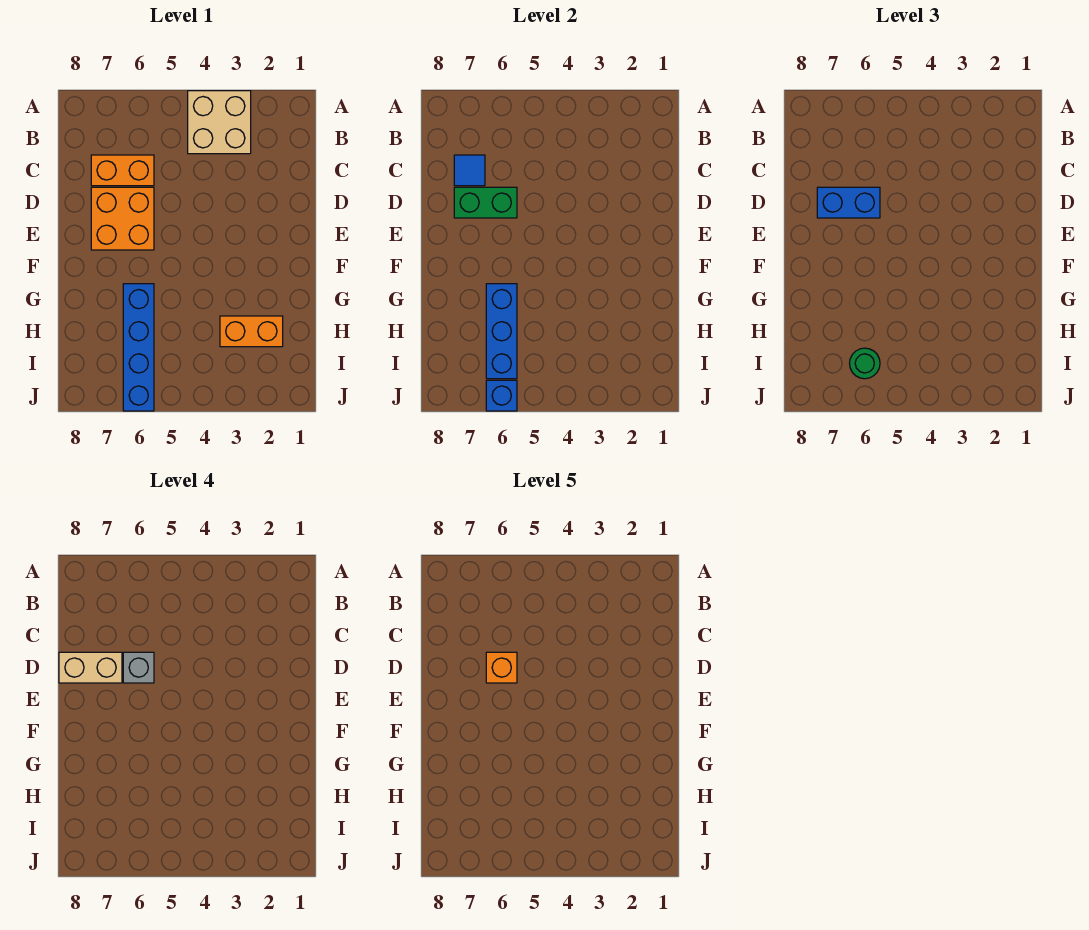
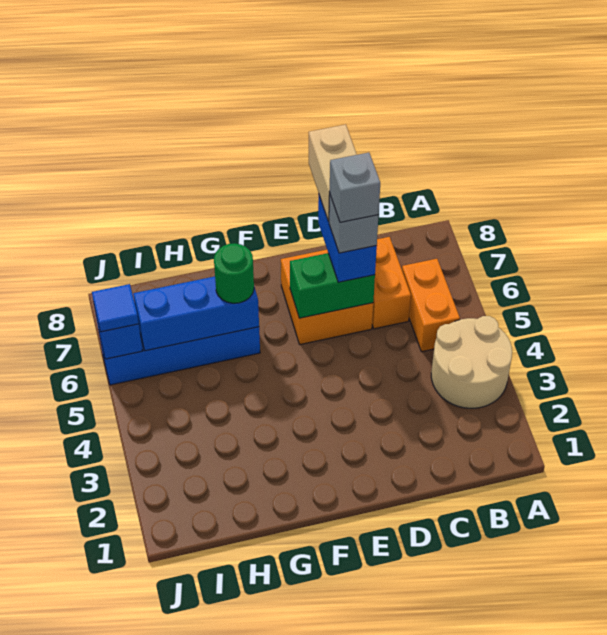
tan brick A3:B4 level 1 -> tan round brick A3:B4 level 1
blue tile C7 level 2 -> blue tile J6 level 3
green brick D6:D7 level 2 -> green brick D6:E6 level 2
orange brick D6 level 5 -> grey brick D6 level 5
orange brick H2:H3 level 1 -> orange brick B5:B6 level 1
green round brick I6 level 3 -> green round brick G6 level 3

